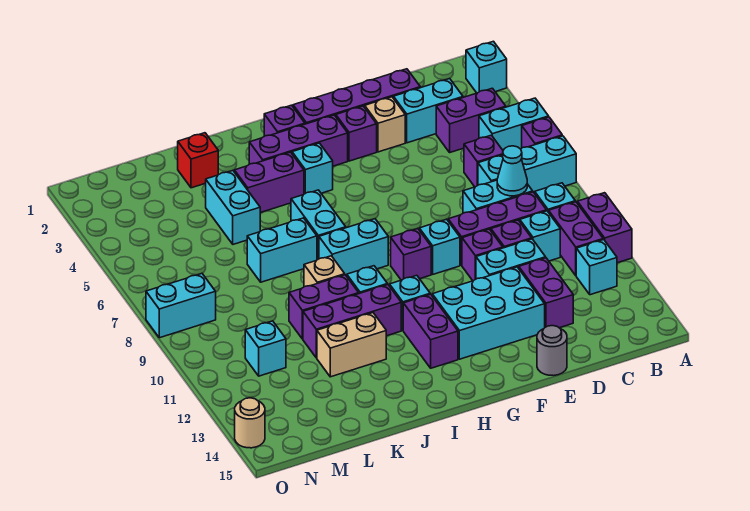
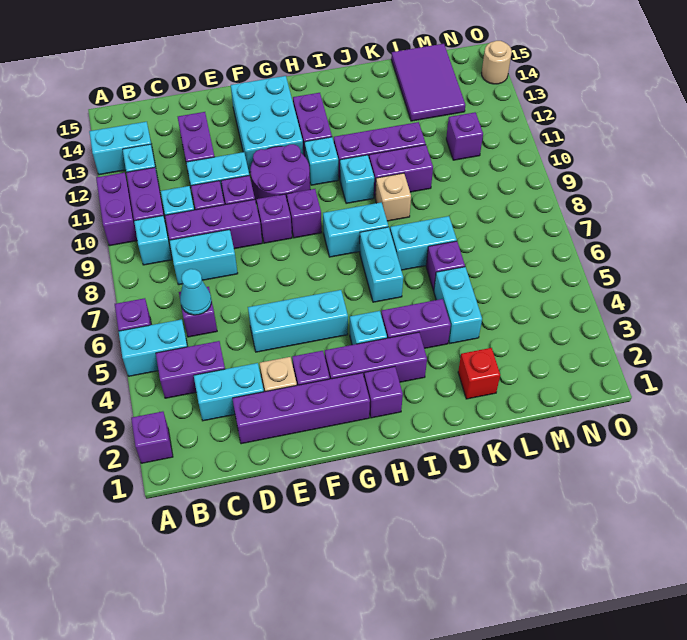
cyan brick A2 level 1 -> purple brick A2 level 1
cyan brick A7:C7 level 1 -> cyan brick E5:G5 level 1
cyan cone C8 level 2 -> cyan cone C6 level 2
cyan brick E12:G13 level 1 -> cyan brick F12:G14 level 1
grey round brick E15 level 1 -> none
cyan brick F9 level 1 -> purple brick F9 level 1
none -> purple round brick F10:G11 level 1
tan brick J12:K12 level 1 -> none
none -> purple brick K6 level 1
none -> purple tile L13:M15 level 1
cyan brick M11 level 1 -> purple brick M11 level 1
cyan brick N8:O8 level 1 -> cyan brick A13:B13 level 1

